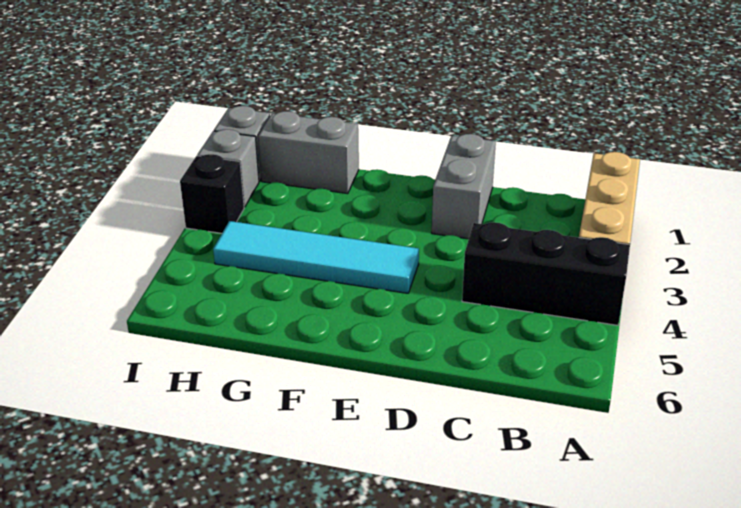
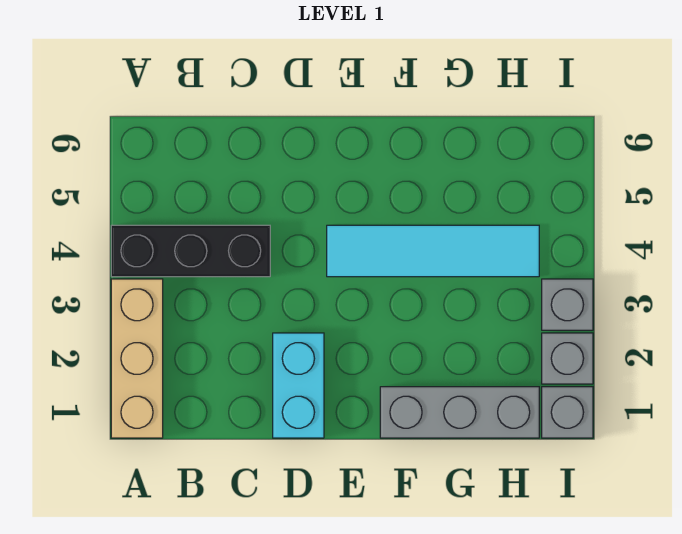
grey brick D1:D2 level 1 -> cyan brick D1:D2 level 1
grey brick G1:H1 level 1 -> grey brick F1:H1 level 1
black brick I3 level 1 -> grey brick I3 level 1

